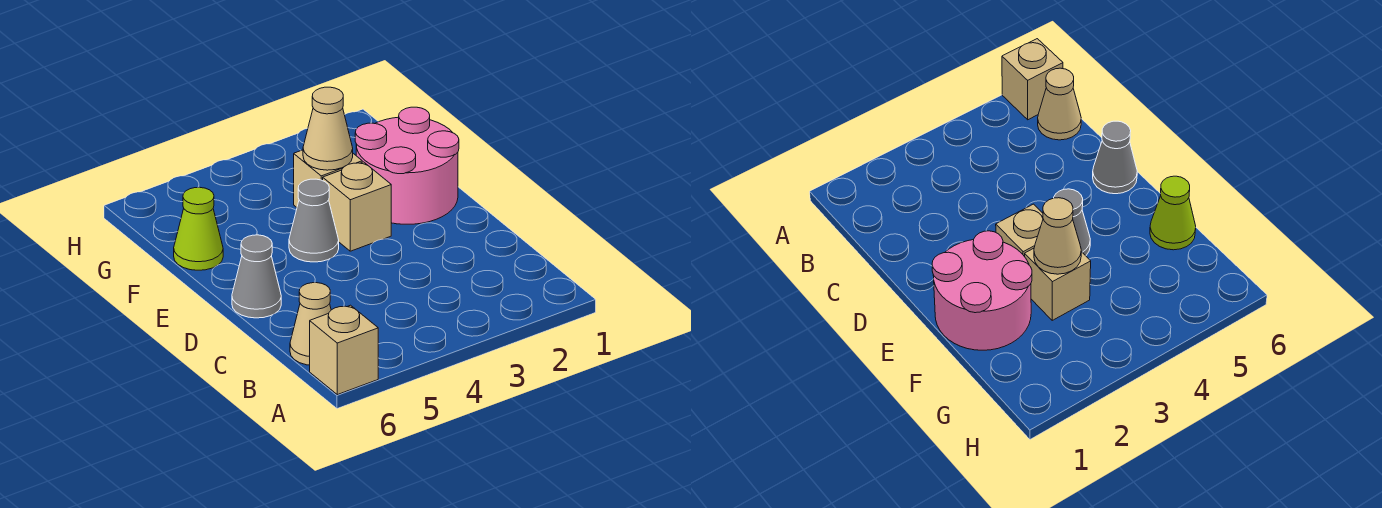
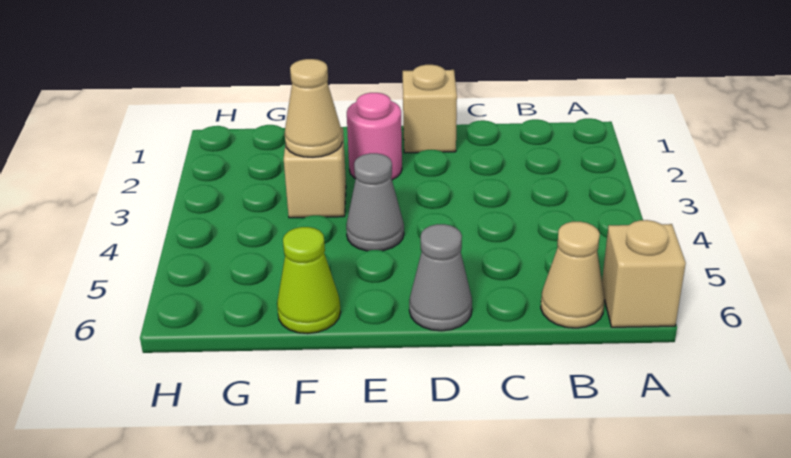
pink round brick E1:F2 level 1 -> pink round brick E2 level 1
tan brick E3 level 1 -> tan brick D1 level 1

